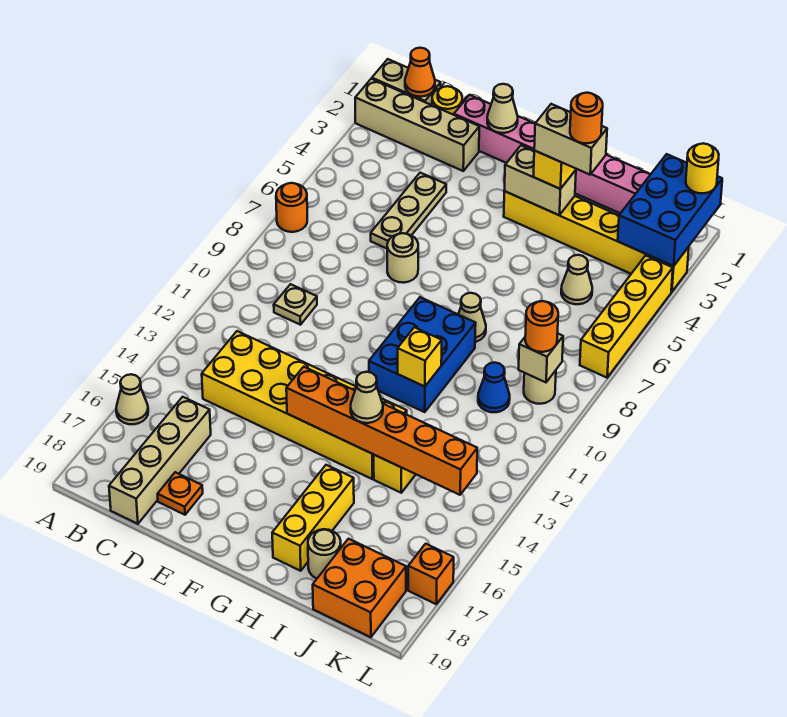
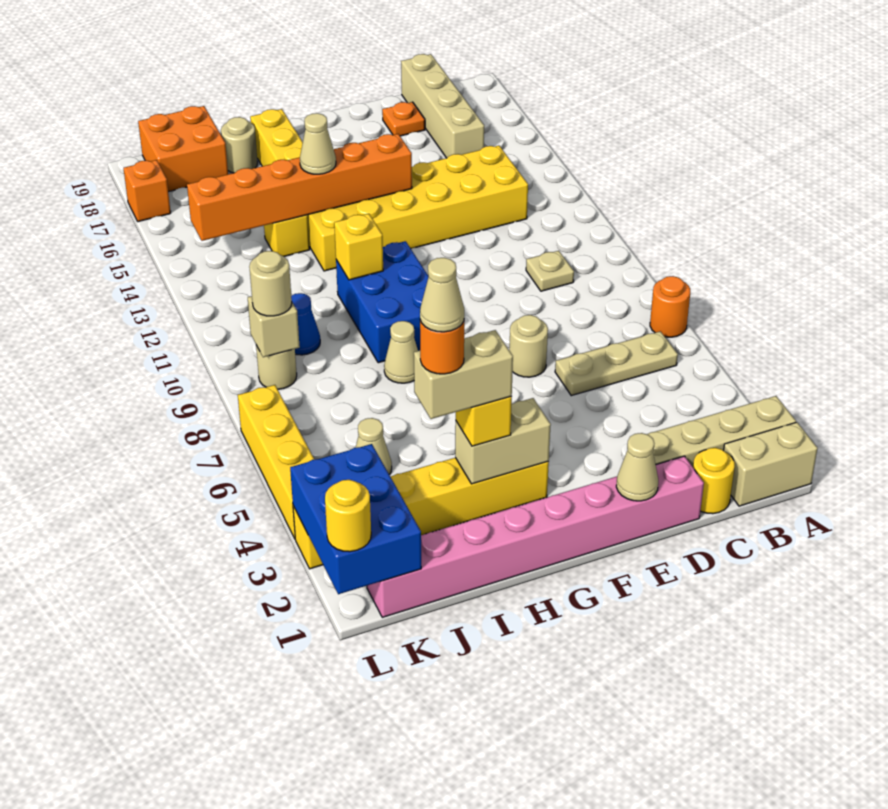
tan cone A16 level 1 -> tan cone I3 level 6
orange cone B1 level 2 -> none
tan plate D4:D6 level 1 -> tan plate B6:D6 level 1
orange round brick K9 level 3 -> tan round brick K9 level 3

